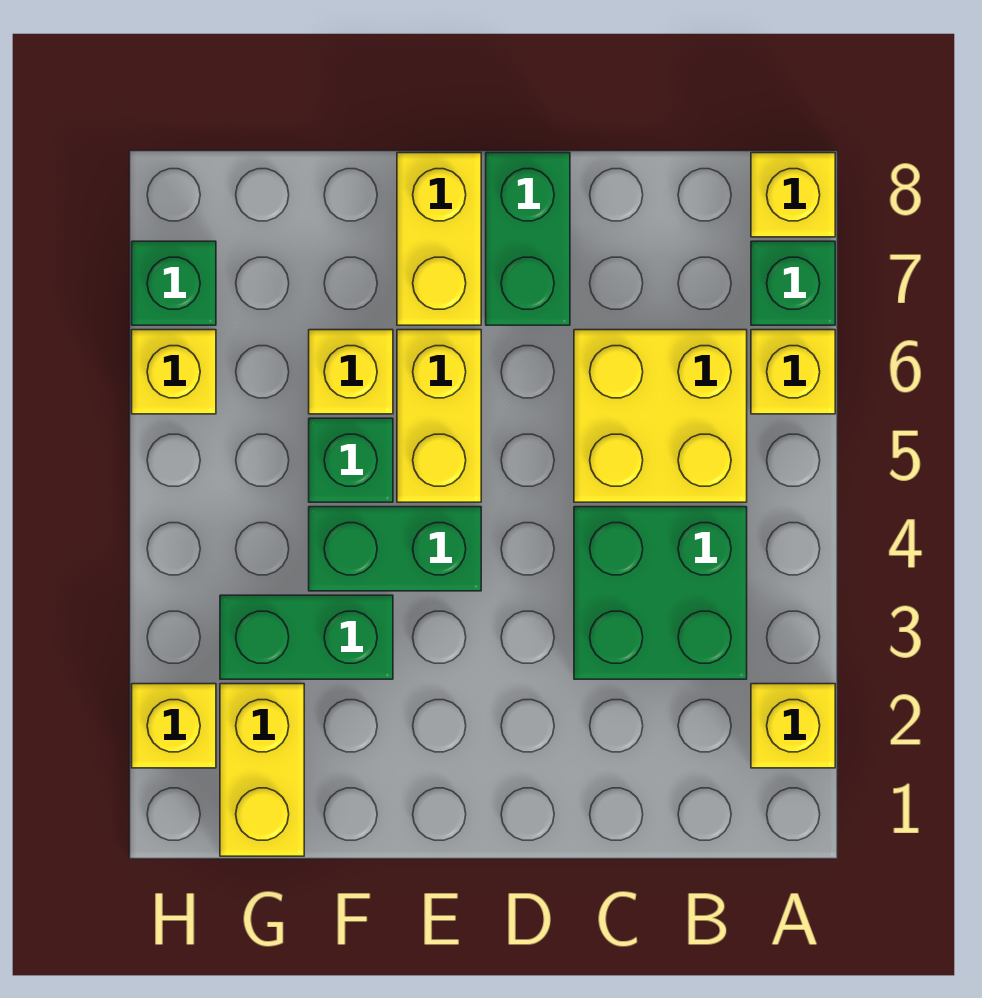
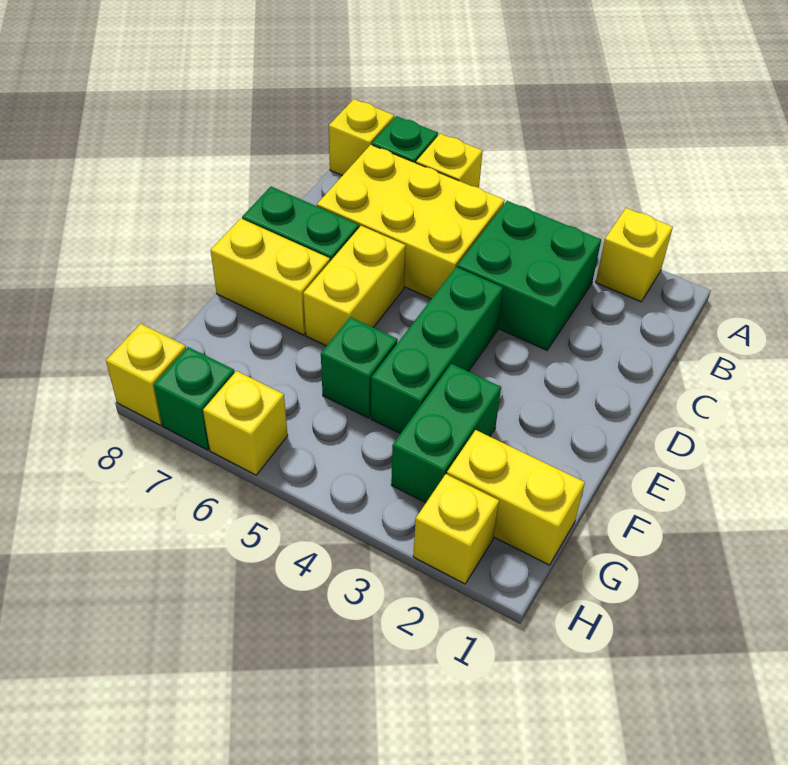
yellow brick B5:C6 level 1 -> yellow brick B5:C7 level 1
green brick E4:F4 level 1 -> green brick D4:F4 level 1
yellow brick E5:E6 level 1 -> yellow brick D6:E6 level 1
yellow brick F6 level 1 -> yellow brick H8 level 1

